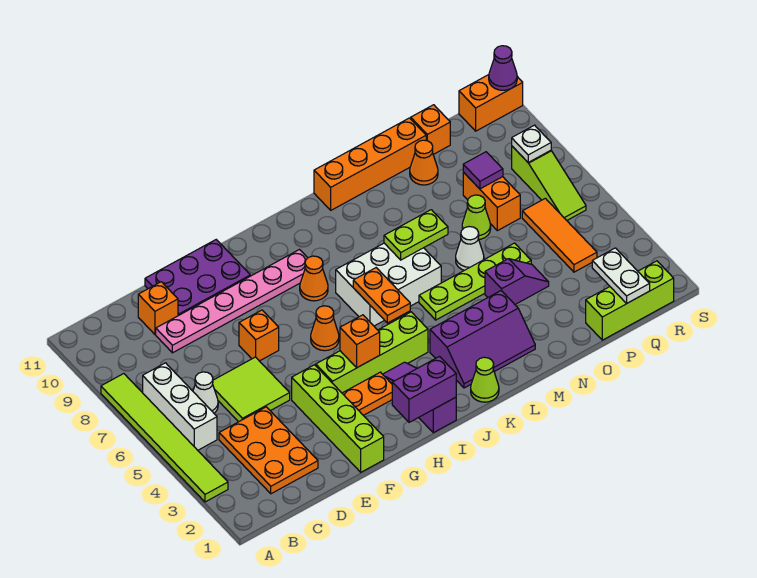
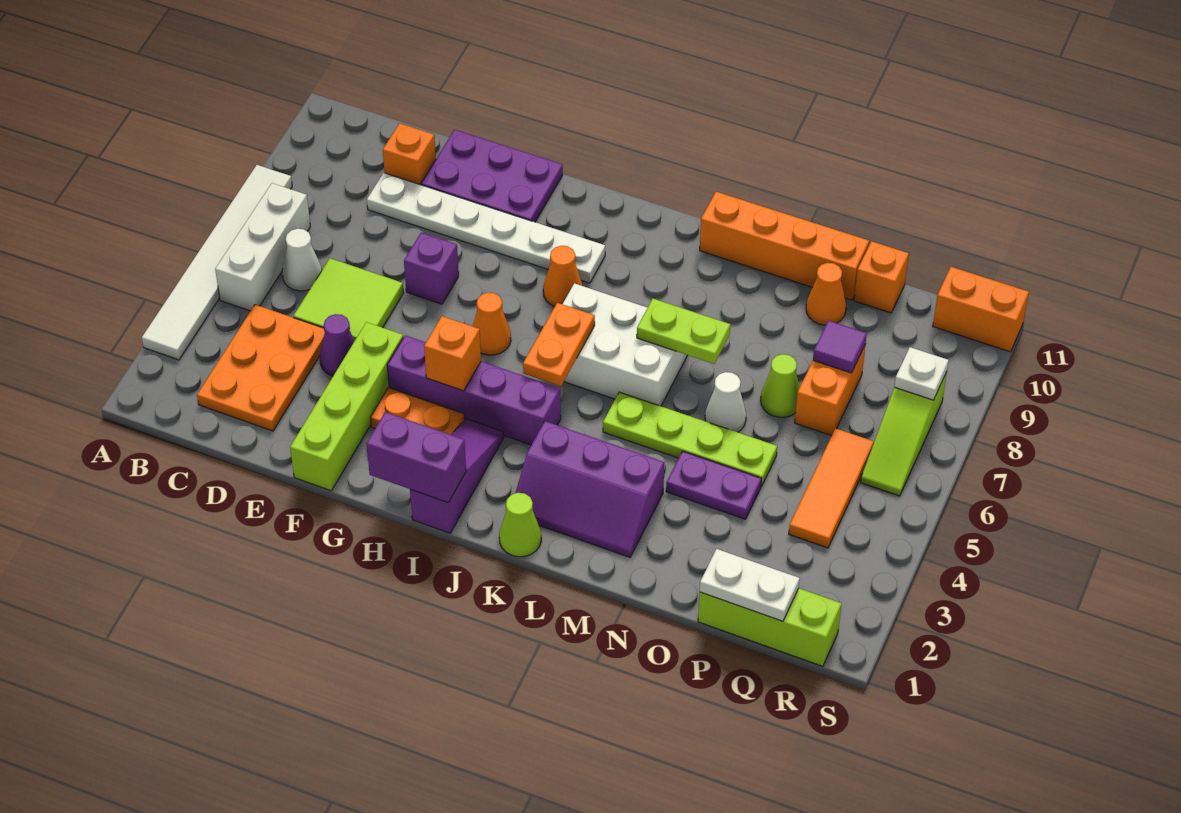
lime tile A3:A8 level 1 -> white tile A3:A8 level 1
pink plate D9:I9 level 1 -> white plate D9:I9 level 1
orange brick F7 level 1 -> purple brick F7 level 1
lime brick G4:J4 level 1 -> purple brick G4:J4 level 1
purple slope N4:O4 level 1 top N -> purple plate N4:O4 level 1
white plate Q1:Q2 level 2 -> white plate P1:Q1 level 2
purple cone S11 level 2 -> purple cone E4 level 1

